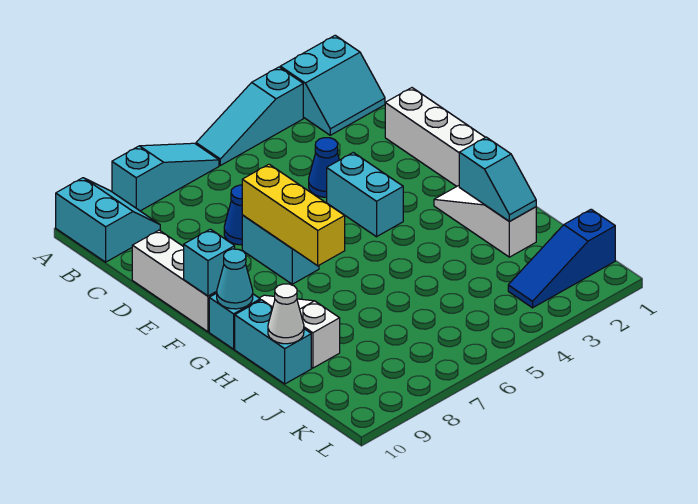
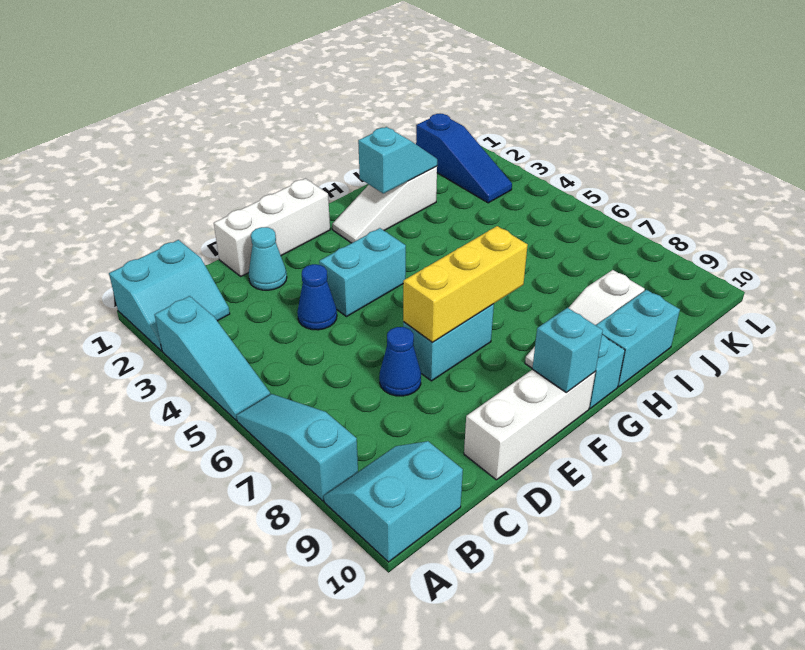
cyan slope A1:B2 level 1 top A -> cyan slope A1:B2 level 1 top 1
cyan cone G10 level 2 -> cyan cone D2 level 1
white cone I10 level 2 -> none

